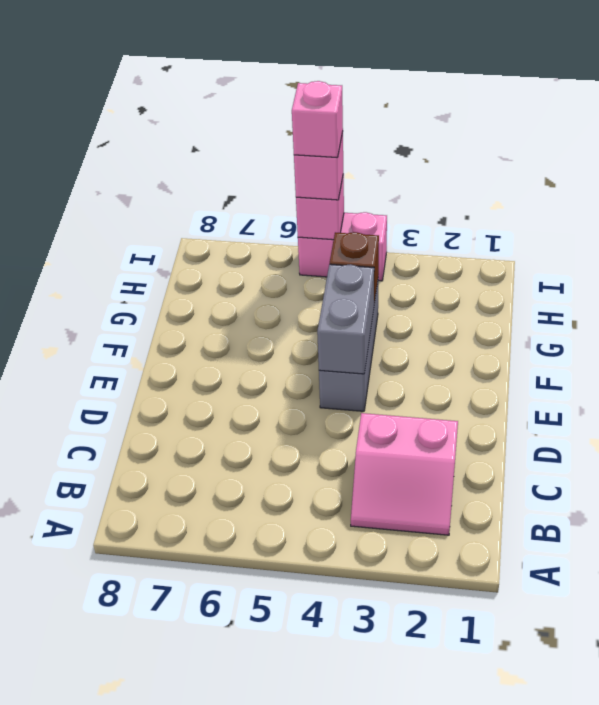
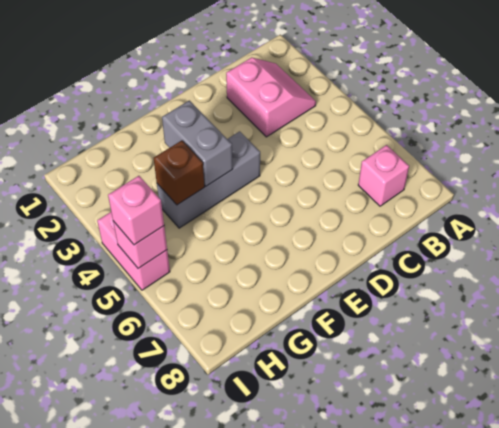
grey brick E4:F4 level 2 -> grey brick F3:F4 level 2
pink brick I5 level 4 -> pink brick B7 level 1

